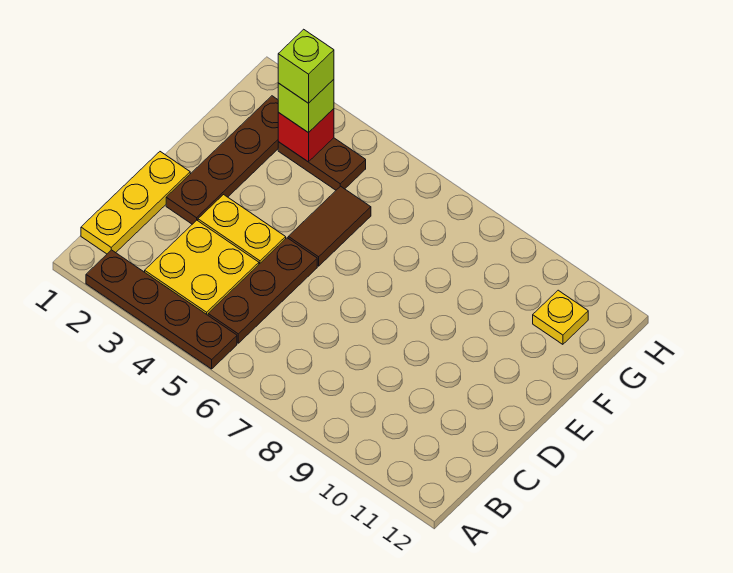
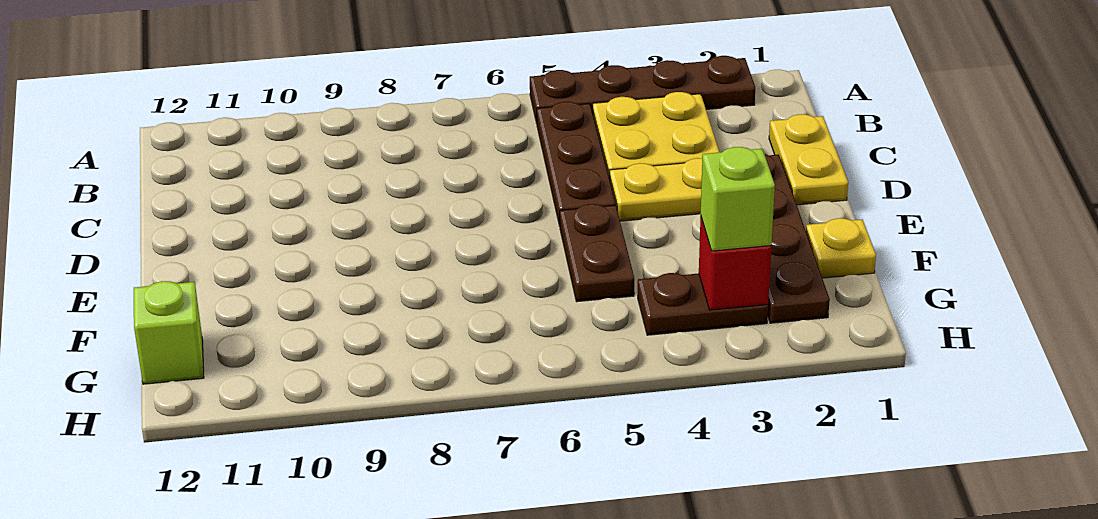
yellow plate B1:D1 level 1 -> yellow plate C1:D1 level 1
brown tile E5:F5 level 1 -> brown plate E5:F5 level 1
lime brick G3 level 4 -> lime brick G12 level 1
yellow plate G11 level 1 -> yellow plate F1 level 1

